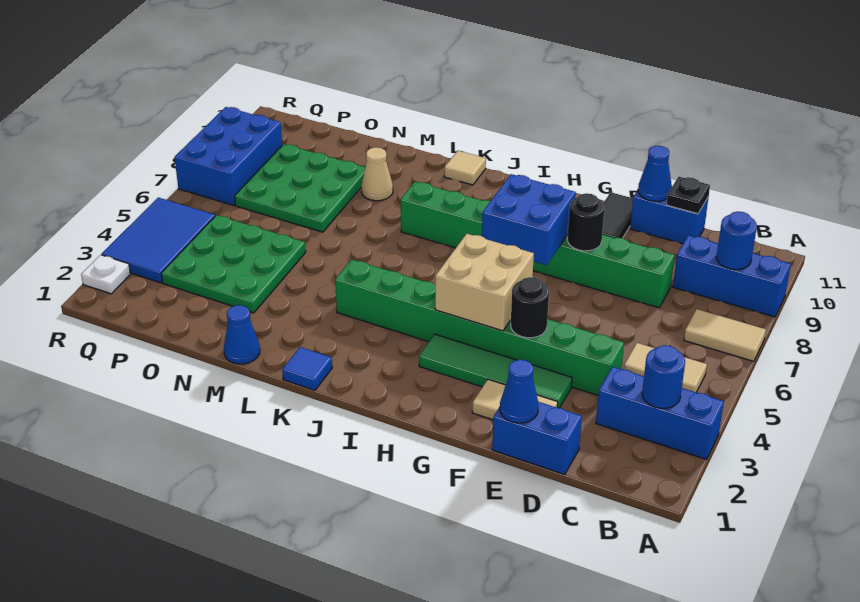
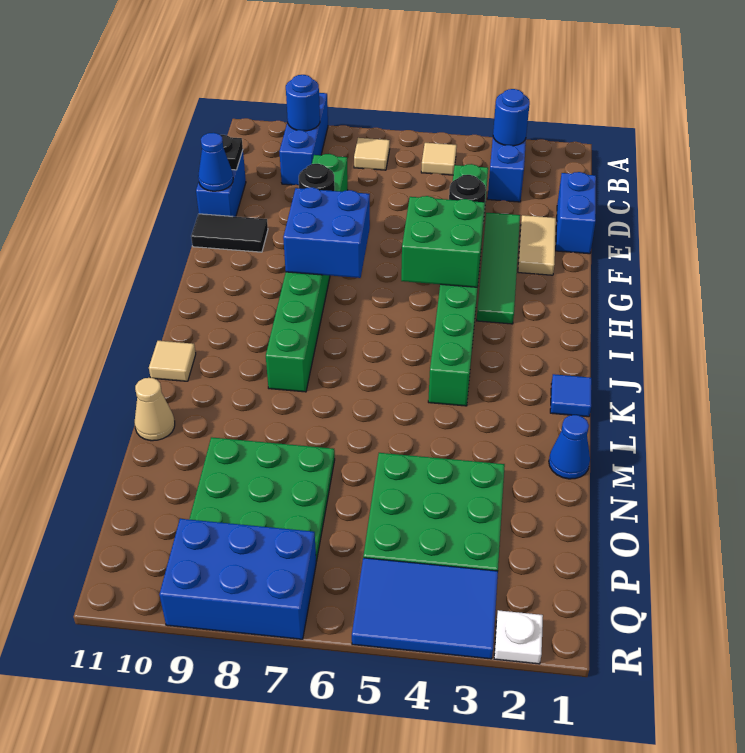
tan tile A7:B7 level 1 -> tan tile B7 level 1
tan tile B5:C5 level 1 -> tan tile B5 level 1
blue cone E1 level 2 -> none
tan brick G4:H5 level 2 -> green brick G4:H5 level 2
tan cone M9 level 1 -> tan cone M11 level 1

